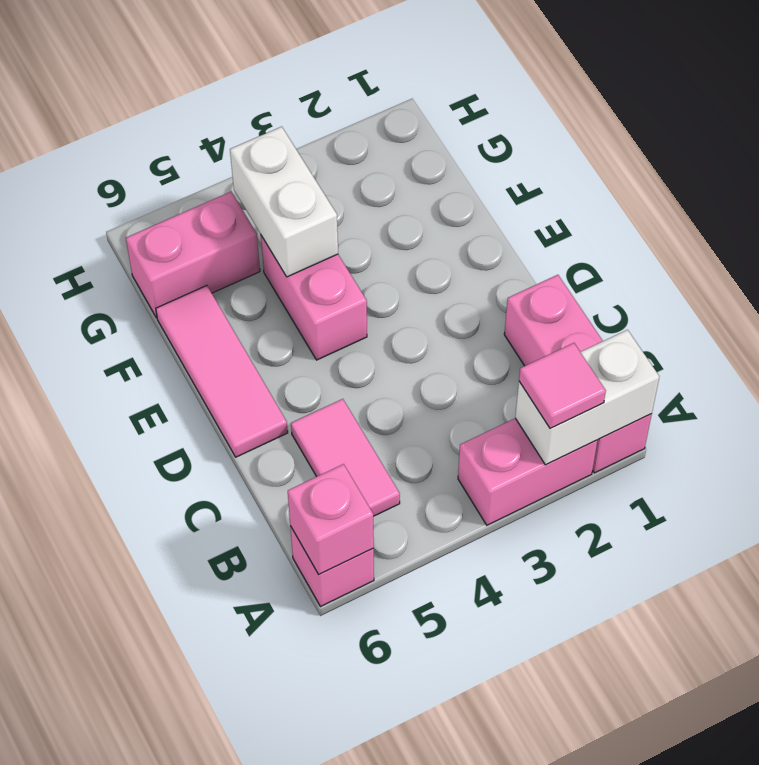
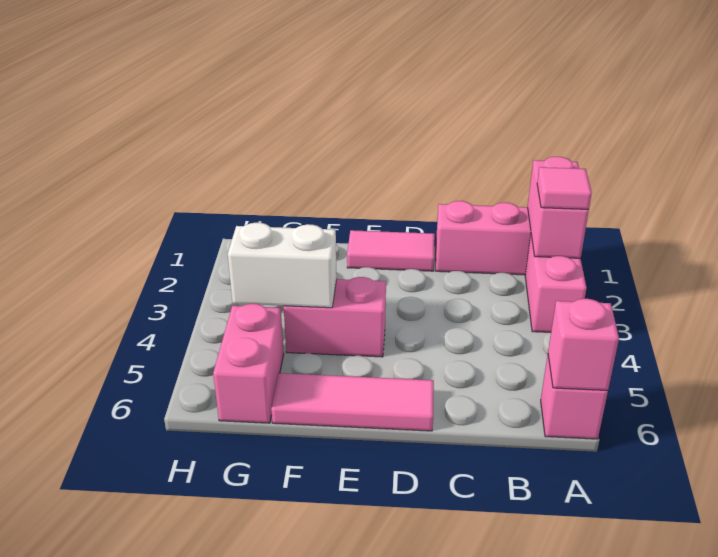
white brick A1:A2 level 2 -> pink brick A1:A2 level 2
pink tile B5:C5 level 1 -> pink tile D1:E1 level 1

